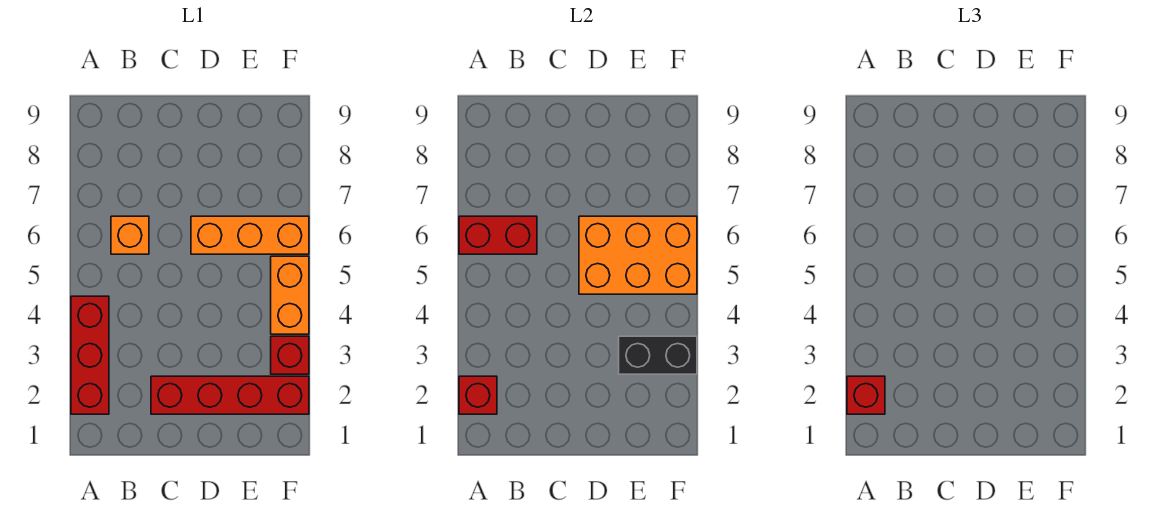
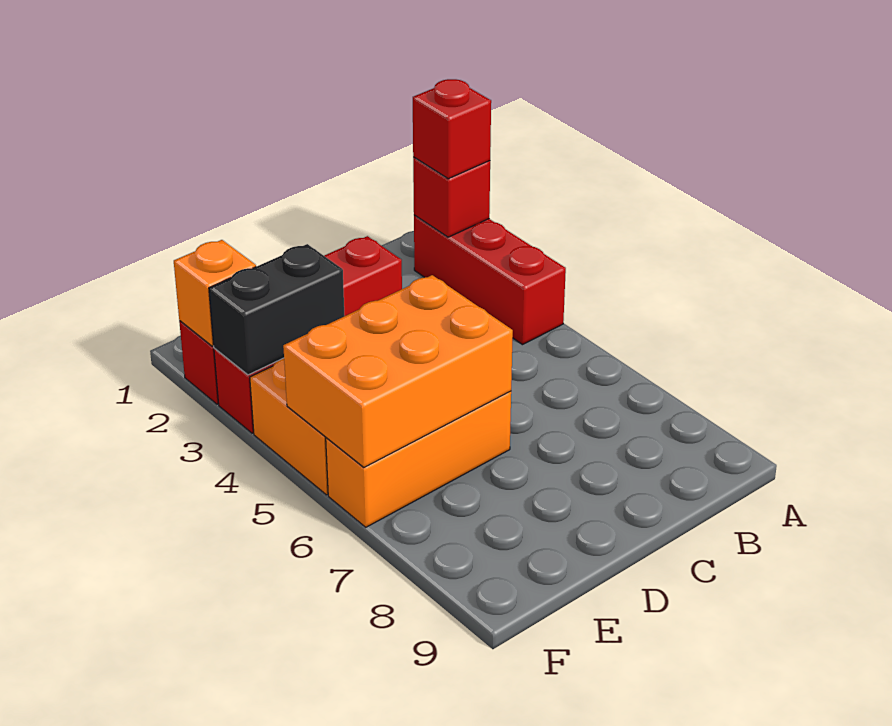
red brick A6:B6 level 2 -> none
orange brick B6 level 1 -> orange brick F2 level 2

